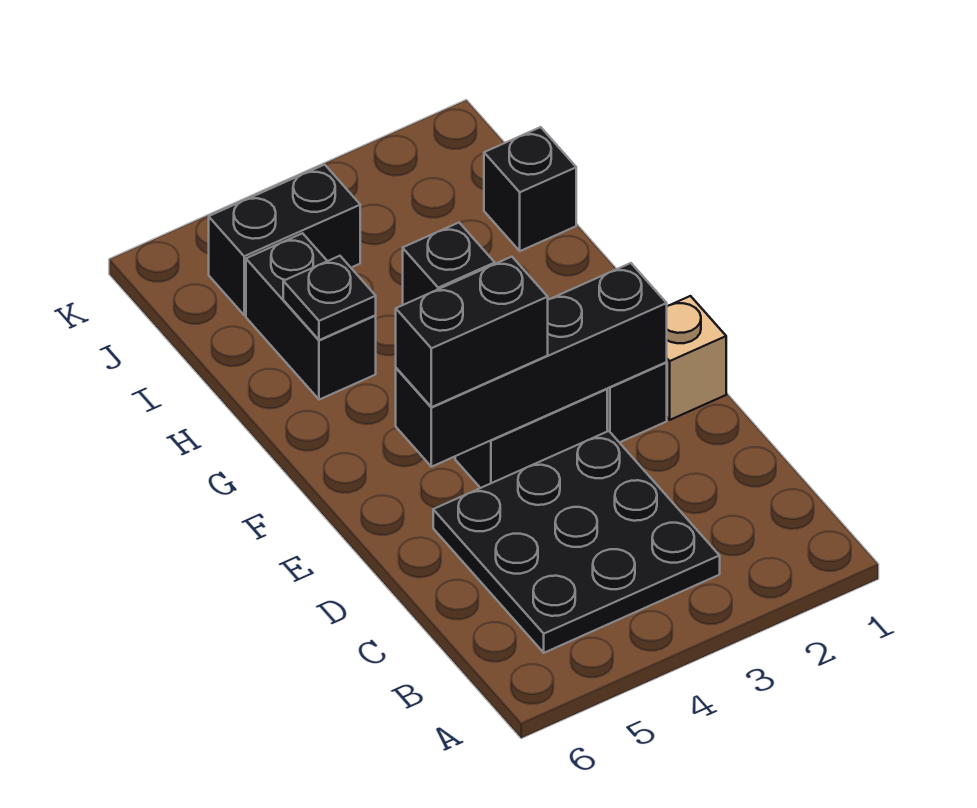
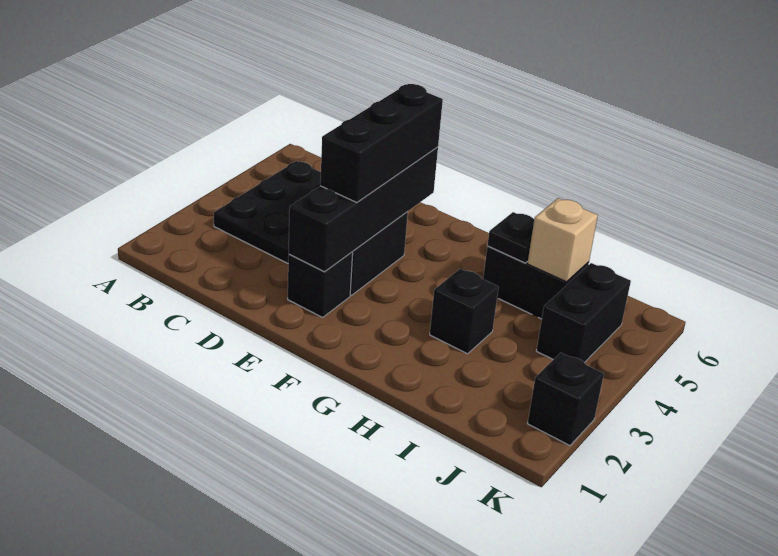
tan brick E1 level 1 -> tan brick I5 level 2
black brick E4:E5 level 3 -> black brick E3:E5 level 3
black brick I1 level 1 -> black brick K2 level 1

